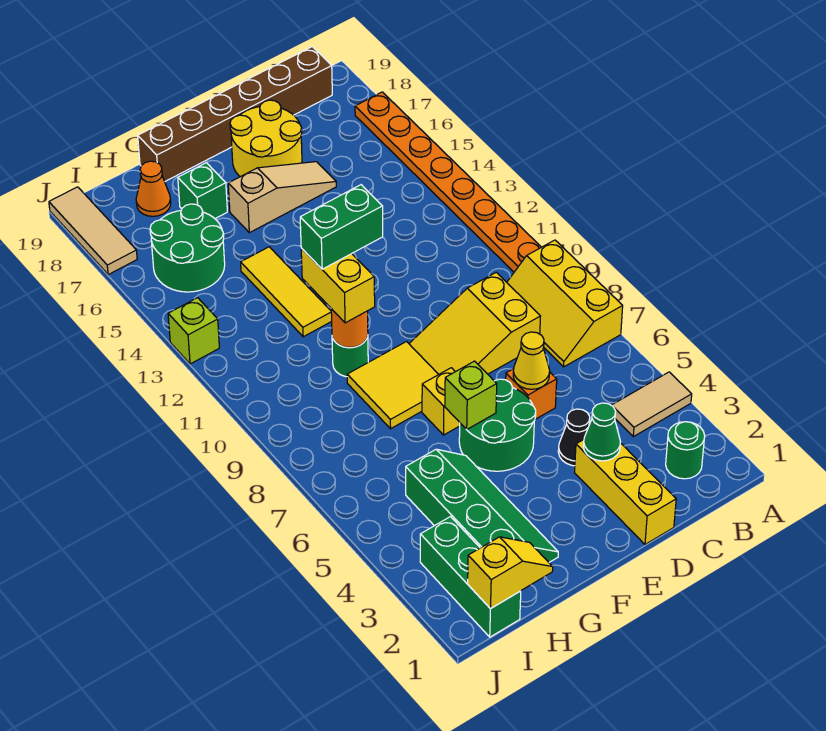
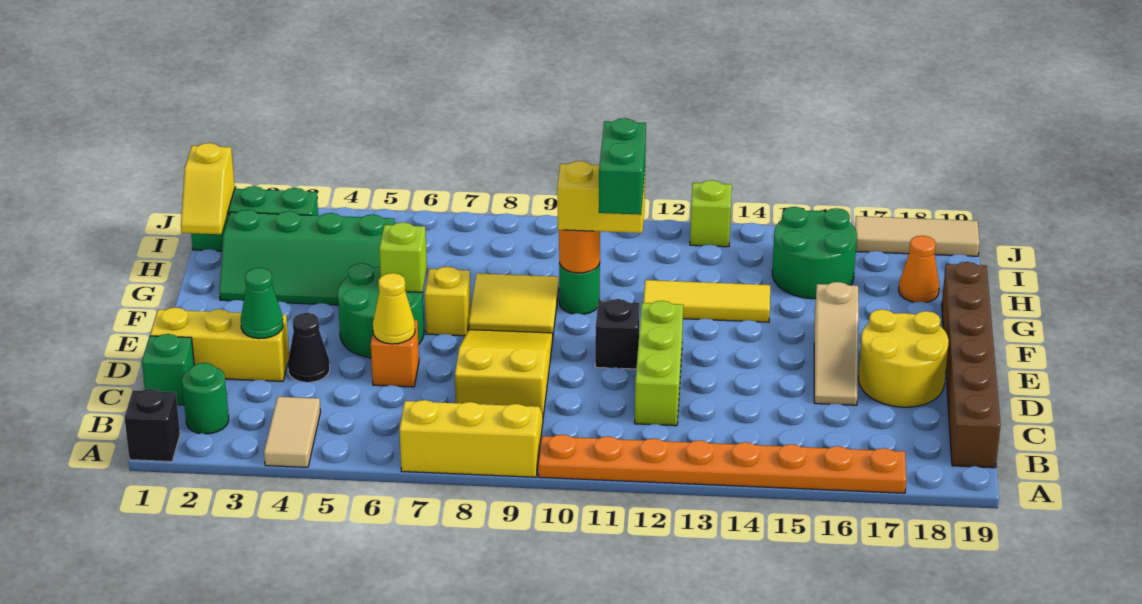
none -> black brick A1 level 1
none -> lime brick C12:E12 level 1
none -> black brick E11 level 1
green brick G17 level 1 -> green brick C1 level 1

